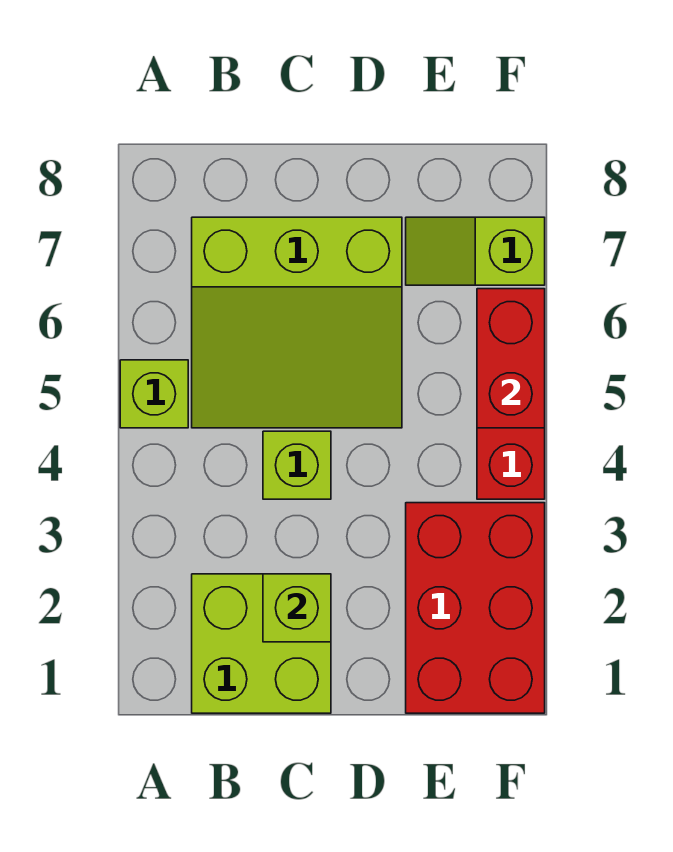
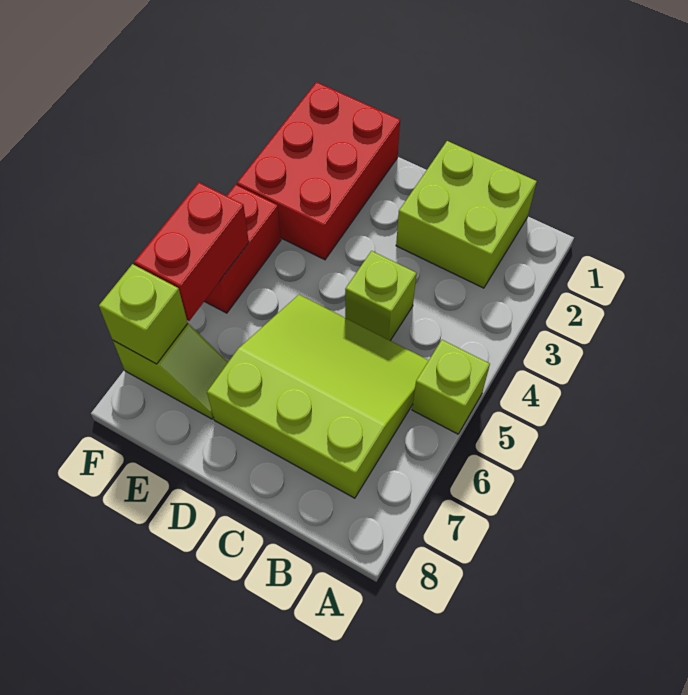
lime brick C2 level 2 -> lime brick F7 level 2

